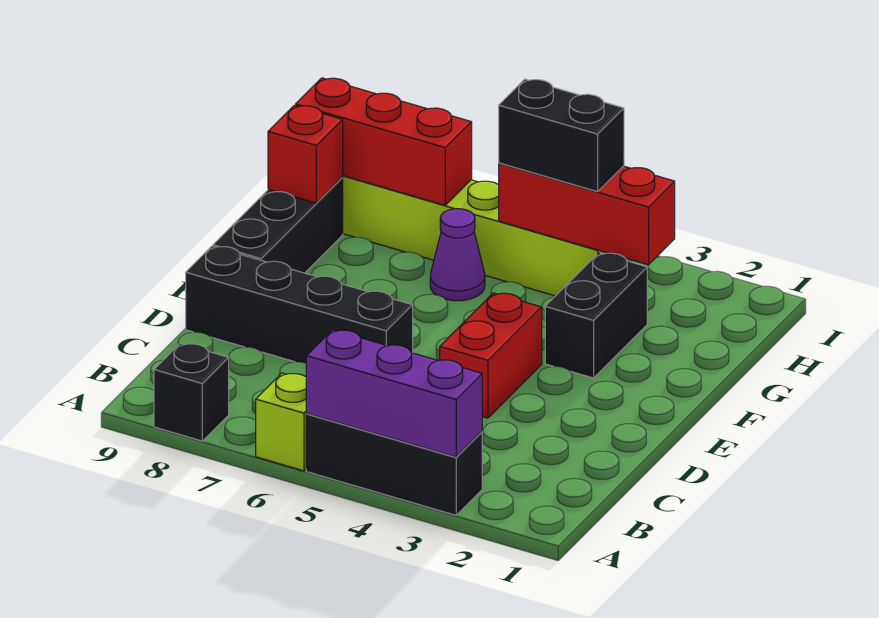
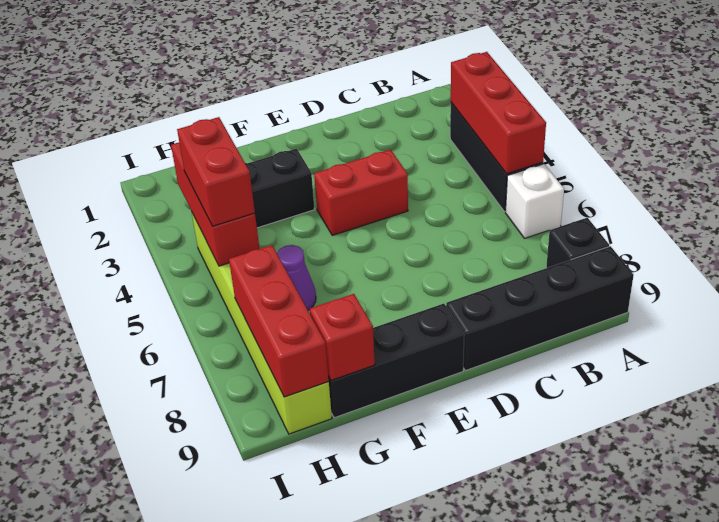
purple brick A3:A5 level 2 -> red brick A3:A5 level 2
lime brick A6 level 1 -> white brick A6 level 1
black brick D6:D9 level 1 -> black brick A9:D9 level 1
black brick H4:H5 level 3 -> red brick H4:H5 level 3

